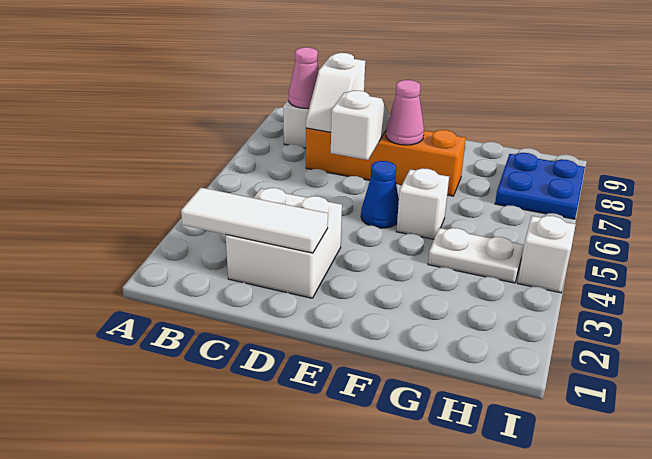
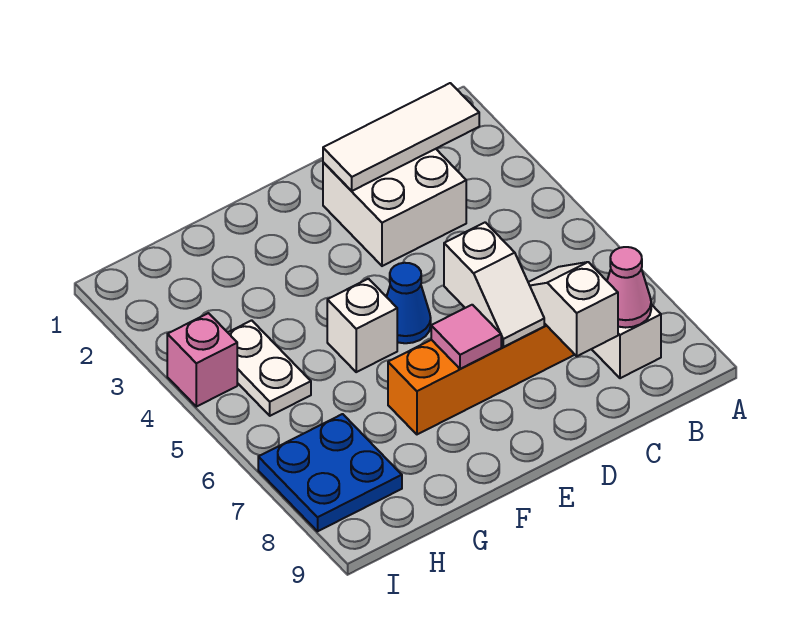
pink cone E7 level 2 -> pink tile E7 level 2
white plate G4:H4 level 1 -> white plate H4:H5 level 1
white brick I4 level 1 -> pink brick I4 level 1

